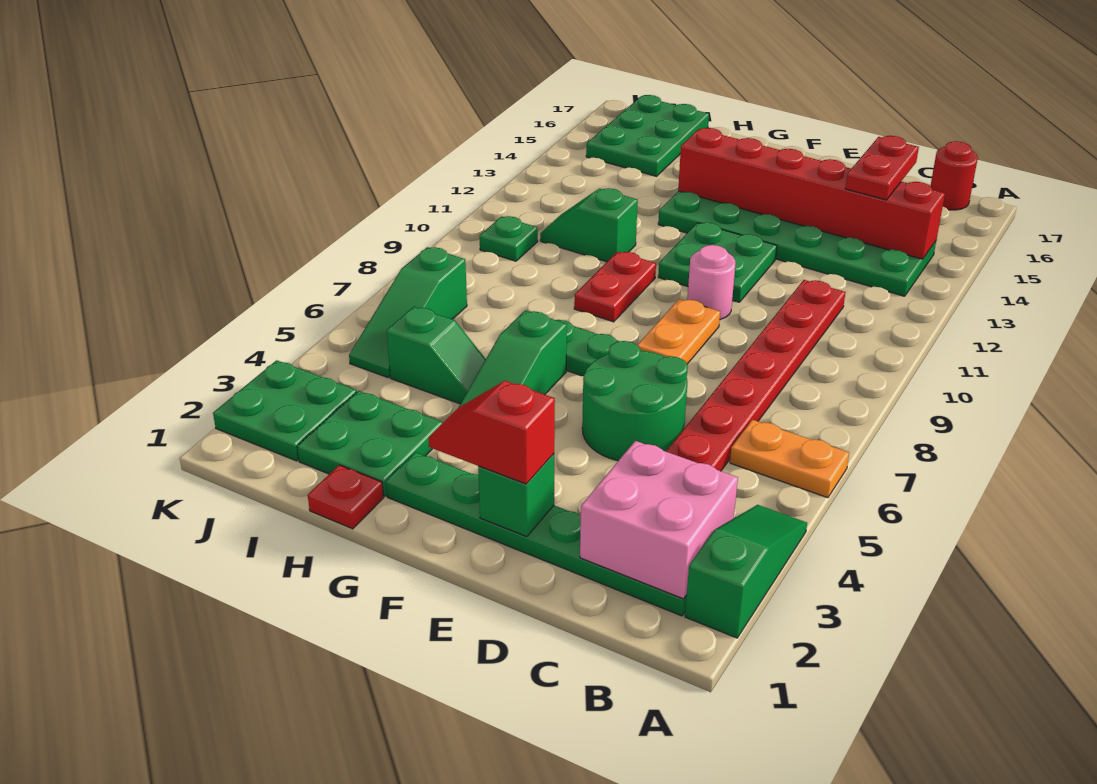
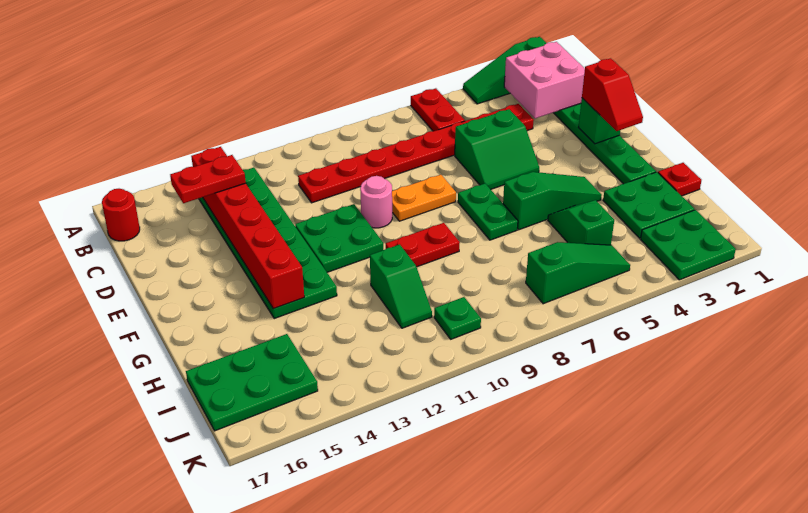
orange plate A6:B6 level 1 -> red plate A6:B6 level 1
green round brick D5:E6 level 1 -> green slope D5:E6 level 1 top D

